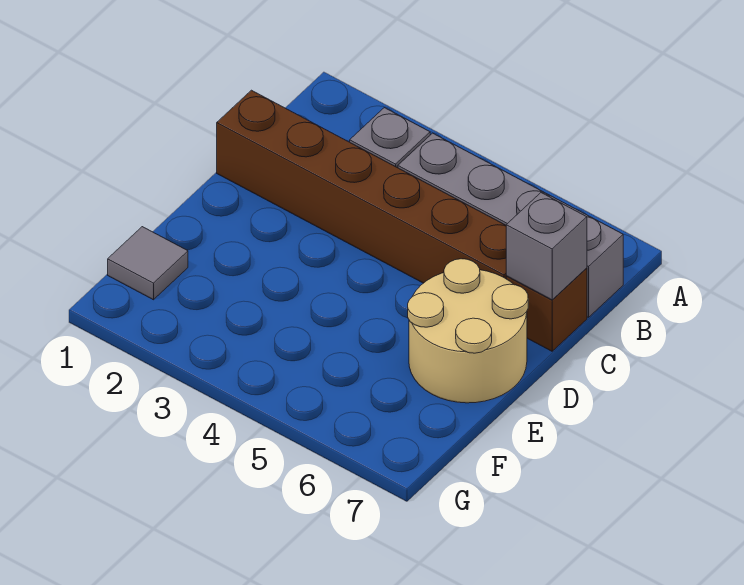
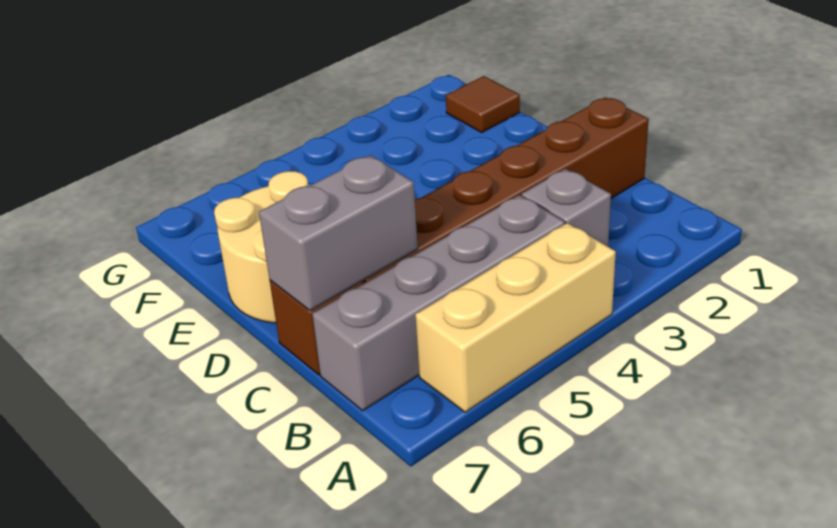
none -> tan brick A4:A6 level 1
grey brick C7 level 2 -> grey brick C6:C7 level 2
grey tile F1 level 1 -> brown tile F1 level 1

